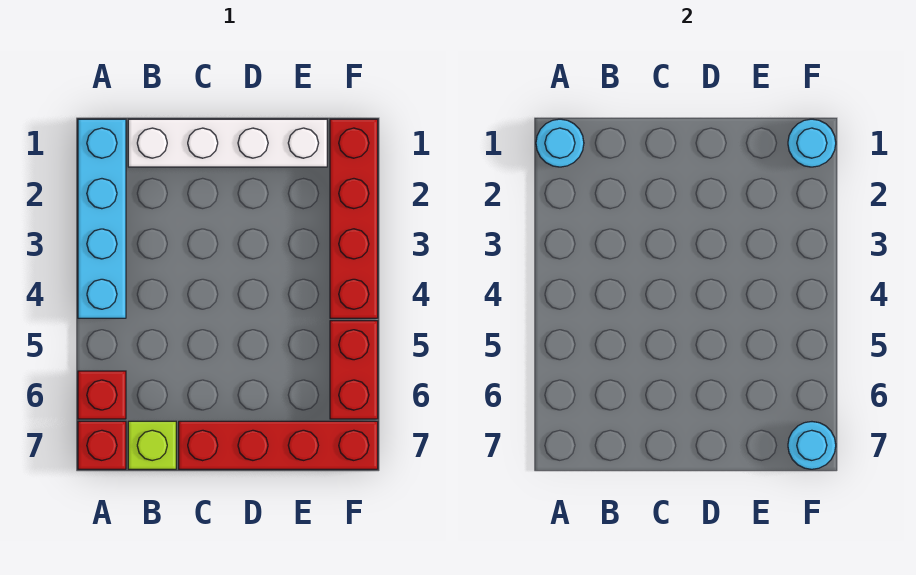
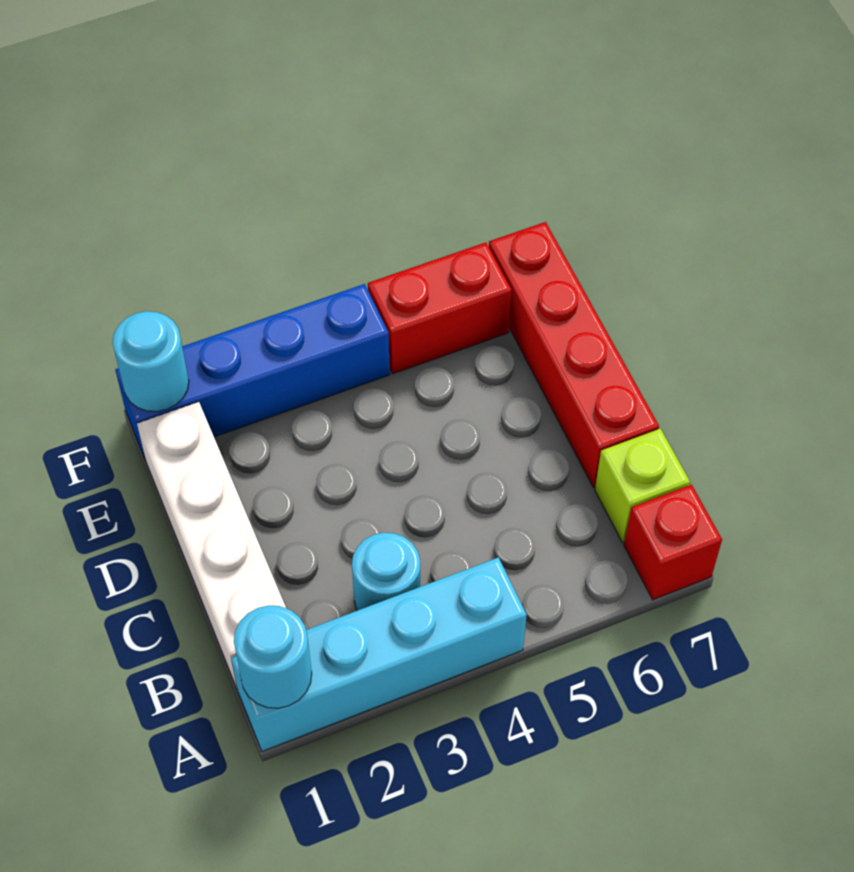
red brick A6 level 1 -> none
red brick F1:F4 level 1 -> blue brick F1:F4 level 1
cyan round brick F7 level 2 -> cyan round brick B3 level 1

